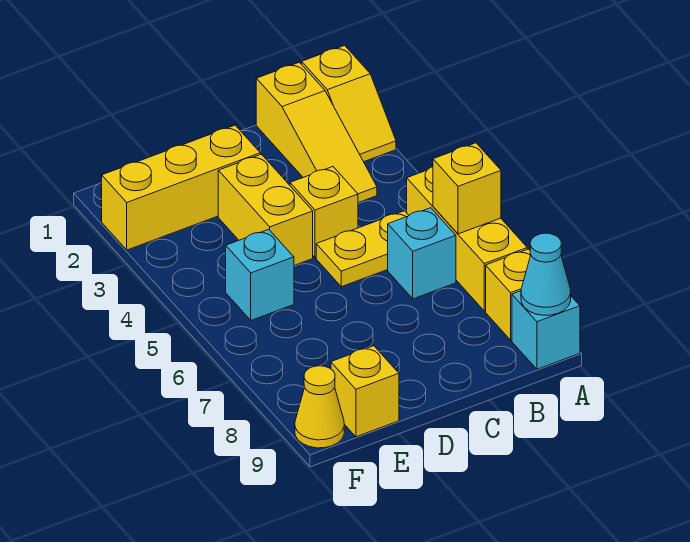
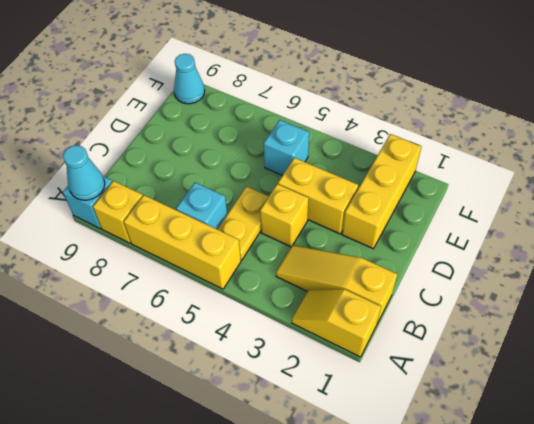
yellow brick A6 level 2 -> none
yellow brick E9 level 1 -> none
yellow cone F9 level 1 -> cyan cone F9 level 1

